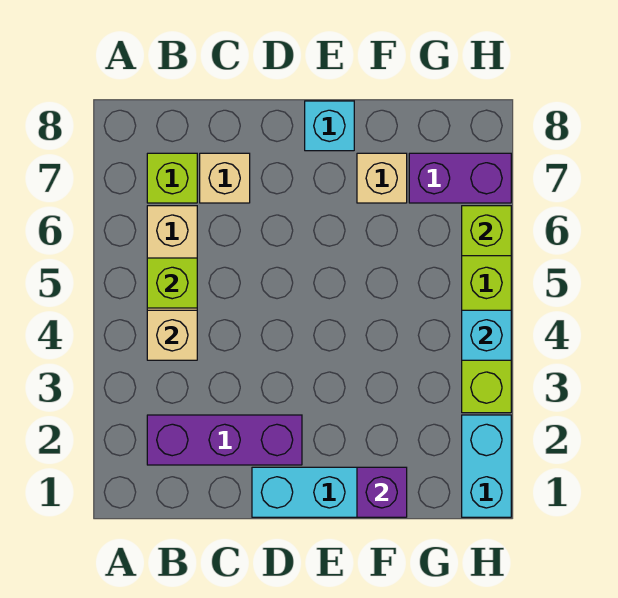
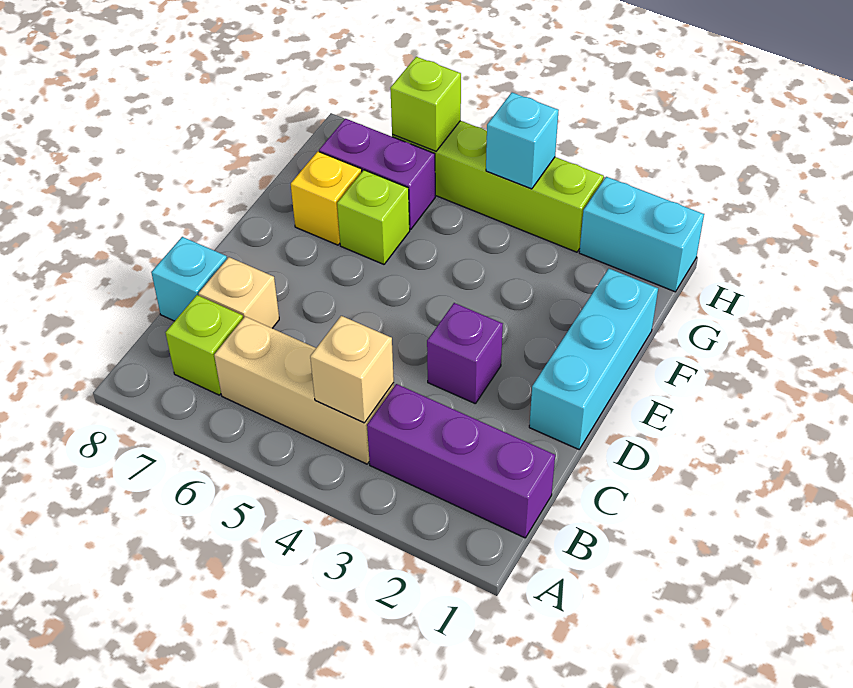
purple brick B2:D2 level 1 -> purple brick B1:B3 level 1
lime brick B5 level 2 -> lime brick F6 level 1
cyan brick E8 level 1 -> cyan brick C8 level 1
purple brick F1 level 2 -> purple brick D3 level 1
tan brick F7 level 1 -> yellow brick F7 level 1
purple brick G7:H7 level 1 -> purple brick G6:G7 level 1

